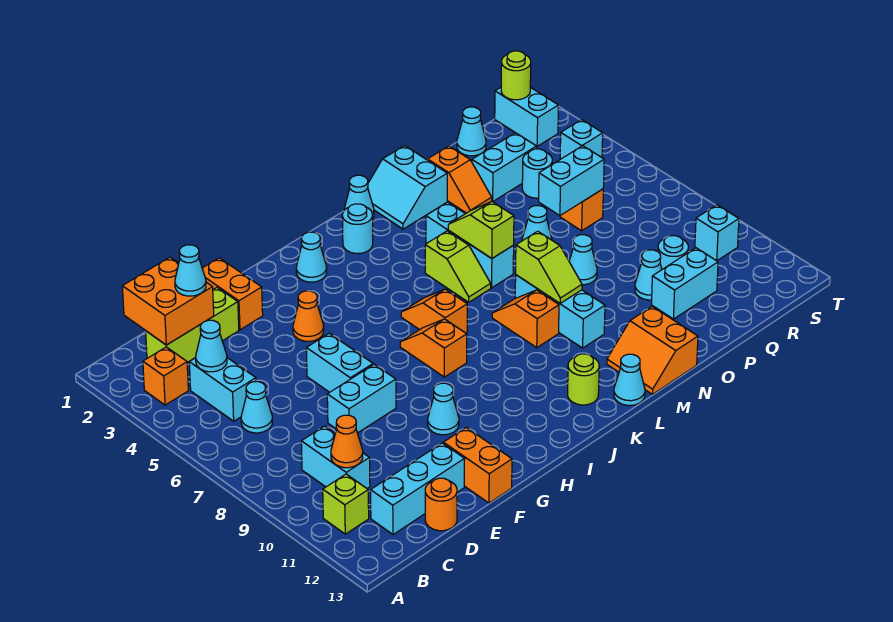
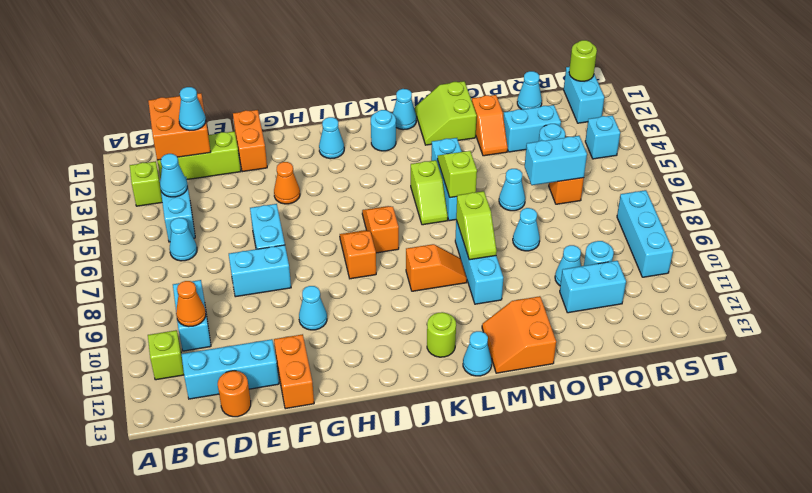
orange brick B3 level 1 -> lime brick B3 level 1
orange slope L8:L9 level 1 top 9 -> orange slope K9:L9 level 1 top K
cyan slope M1:N2 level 1 top N -> lime slope M1:N2 level 1 top N
cyan brick S10 level 1 -> cyan brick S8:S10 level 1

